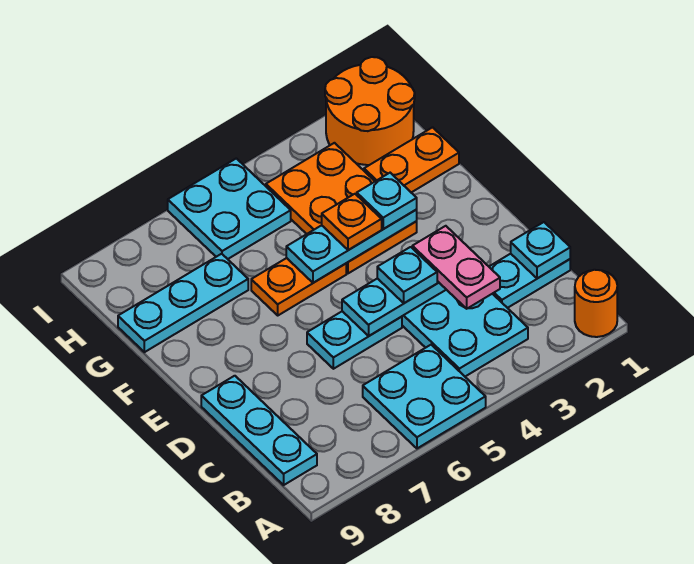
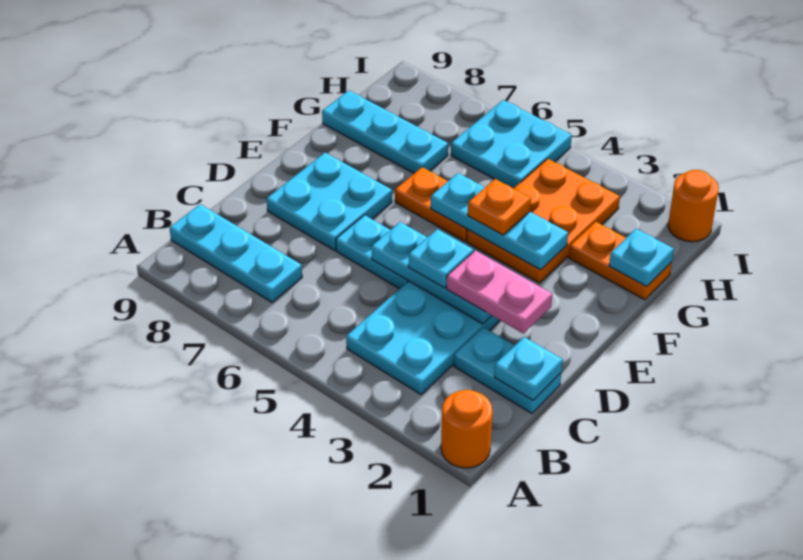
cyan plate A5:B6 level 1 -> cyan plate D7:E8 level 1
cyan plate B9:D9 level 1 -> cyan plate B7:B9 level 1
pink plate C3:D3 level 3 -> pink plate D2:D3 level 3
cyan plate F3 level 3 -> cyan plate G1 level 2
orange round brick H1:I2 level 1 -> orange round brick I1 level 1

